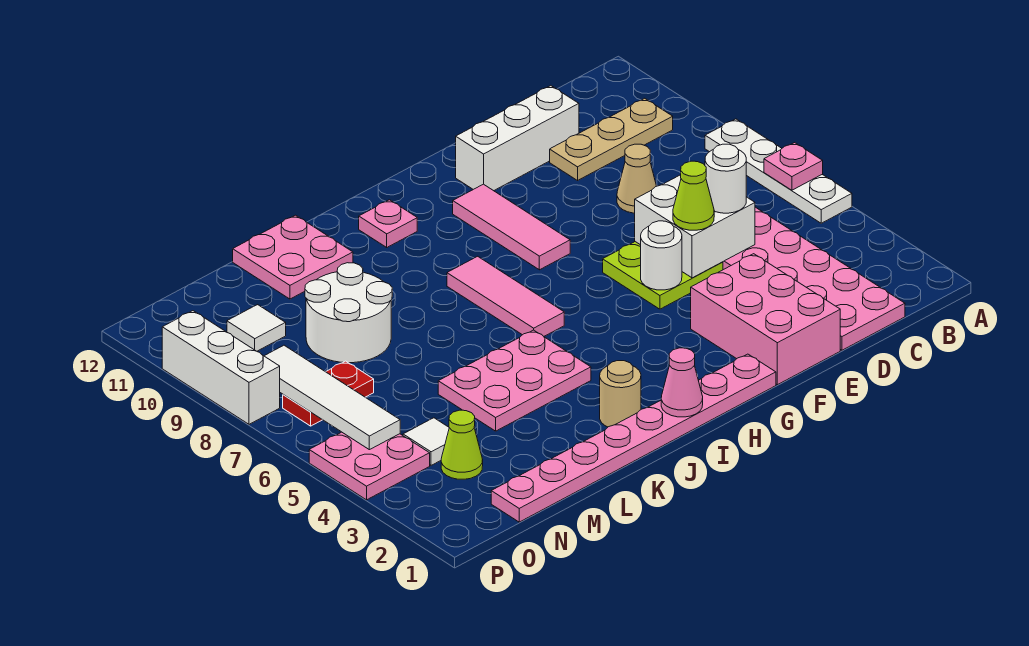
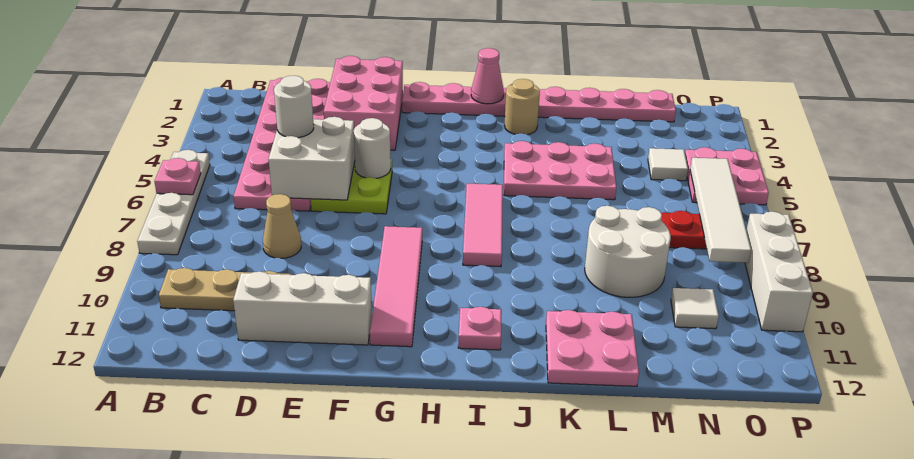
lime cone E5 level 3 -> none
pink tile G8:G10 level 1 -> pink tile G8:G11 level 1
lime cone N3 level 1 -> none

